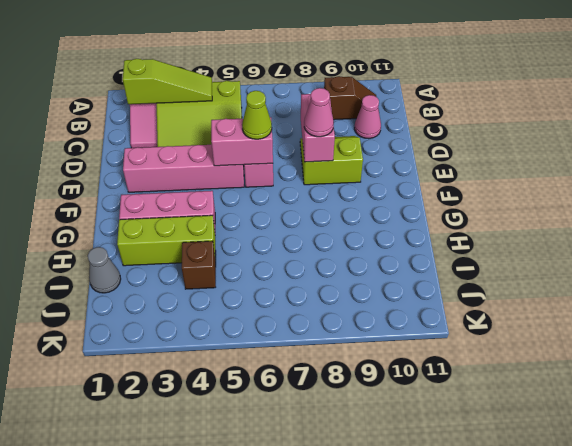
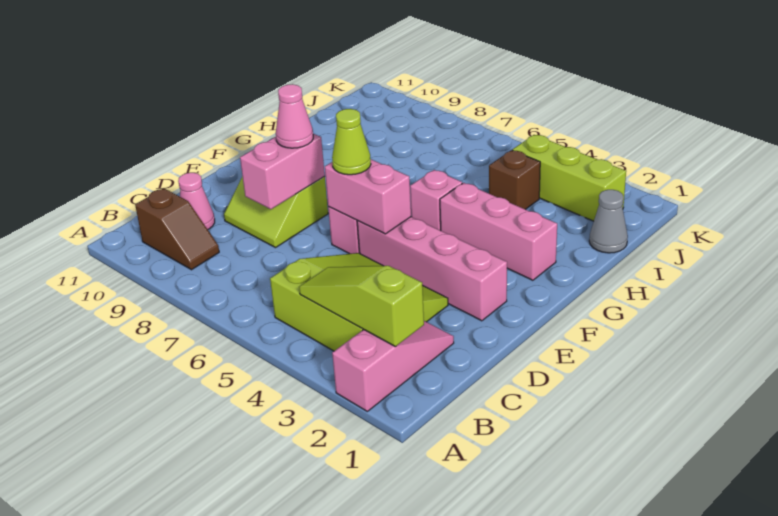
brown slope B9:B10 level 1 top 9 -> brown slope B9:B10 level 1 top 10
none -> pink brick G5 level 1
lime brick H2:H4 level 1 -> lime brick J2:J4 level 1

